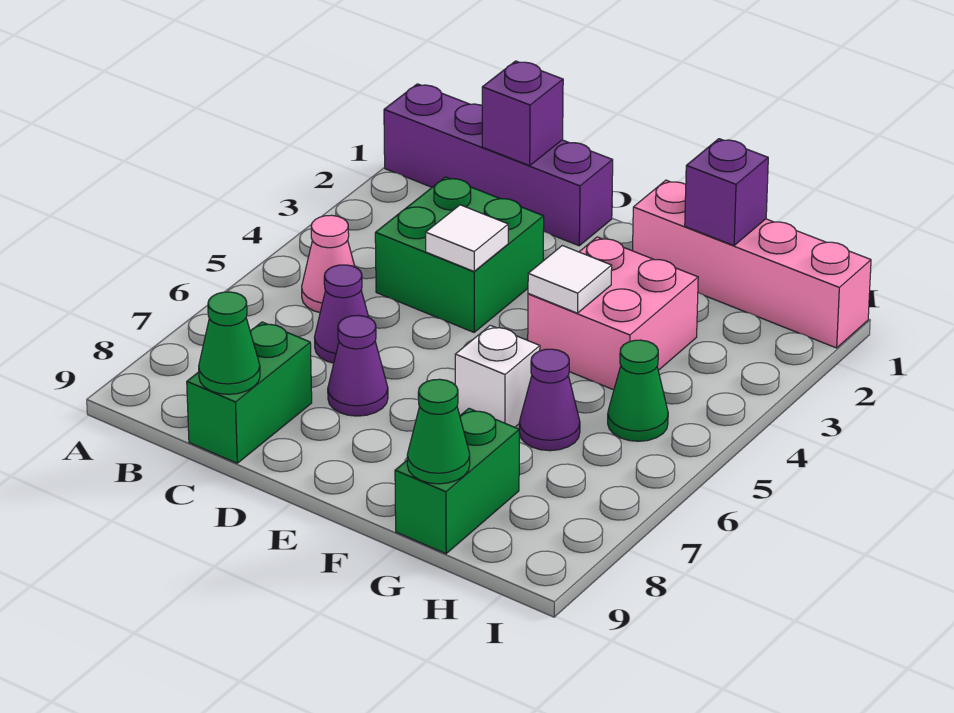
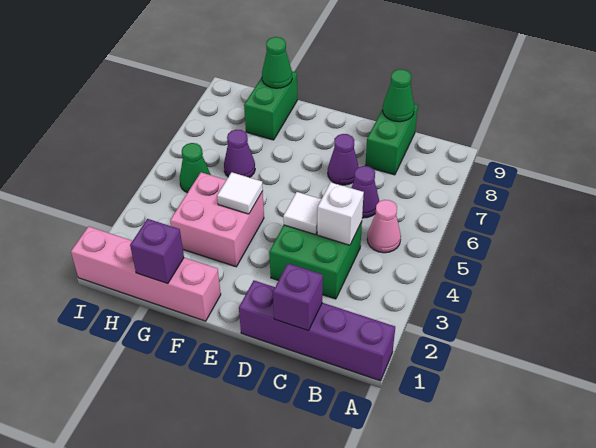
white brick F6 level 1 -> white brick C4 level 2

